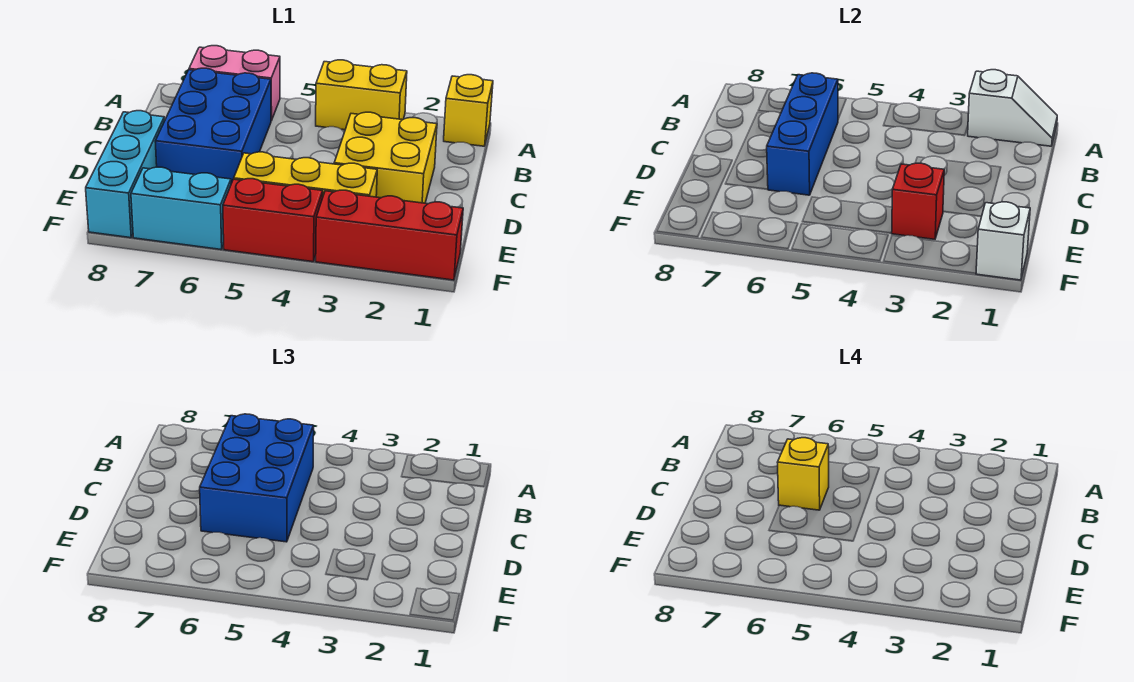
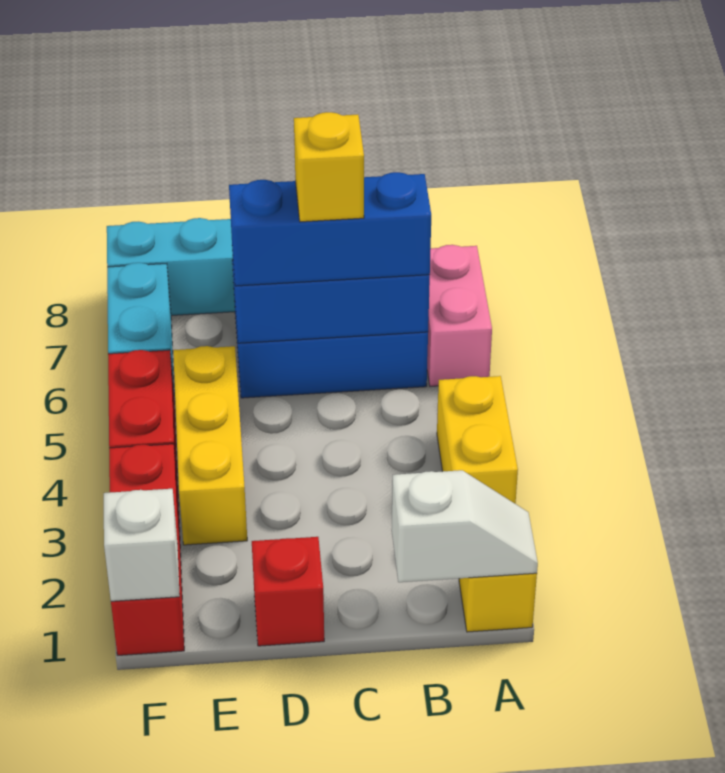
white slope A1:A2 level 2 top 2 -> white slope A1:B1 level 2 top B
blue brick B5:D6 level 3 -> blue brick B6:D6 level 3
yellow brick C2:D3 level 1 -> none
red brick E3 level 2 -> red brick D1 level 1

